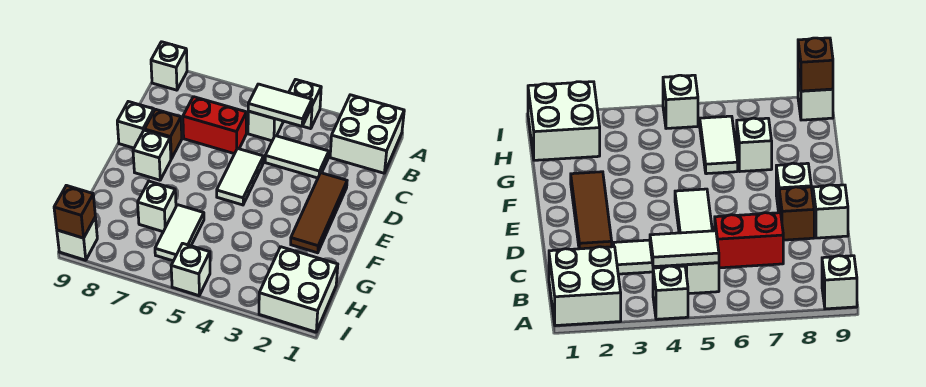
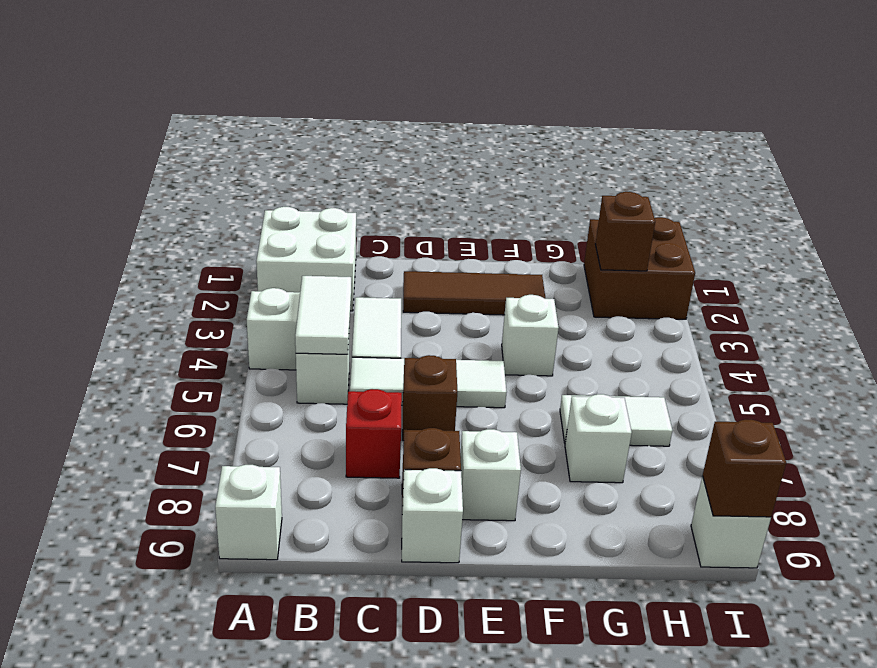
red brick C6:C7 level 1 -> red brick C7 level 1
white tile D5:E5 level 1 -> white tile C5:E5 level 1
none -> brown brick D6 level 1
white brick H1:I2 level 1 -> brown brick H1:I2 level 1
none -> brown brick H2 level 2
white brick I5 level 1 -> white brick F4 level 1

